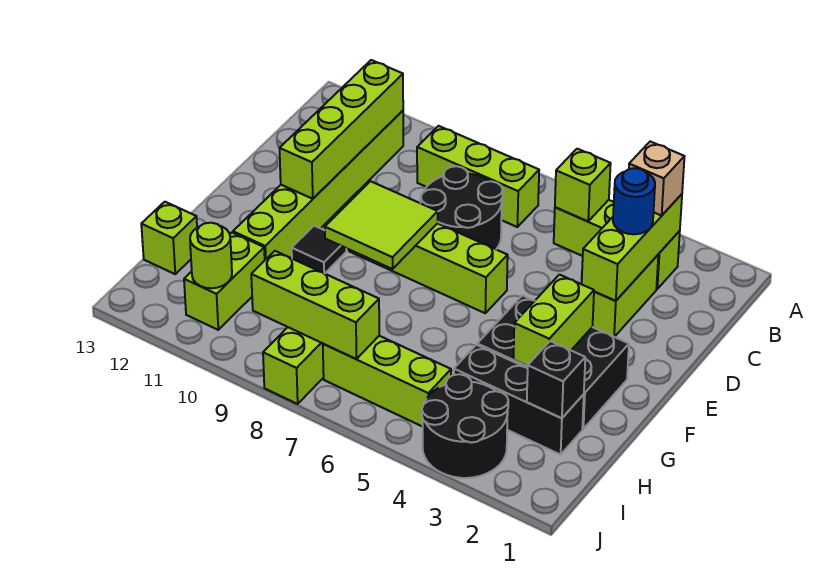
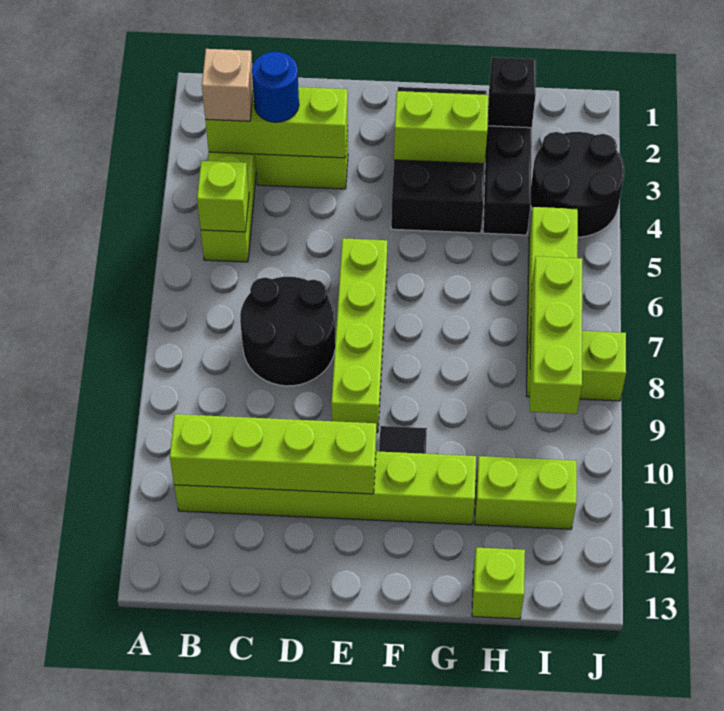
lime brick B7:B9 level 1 -> none
lime tile E8:F9 level 2 -> none
lime round brick I11 level 2 -> none

